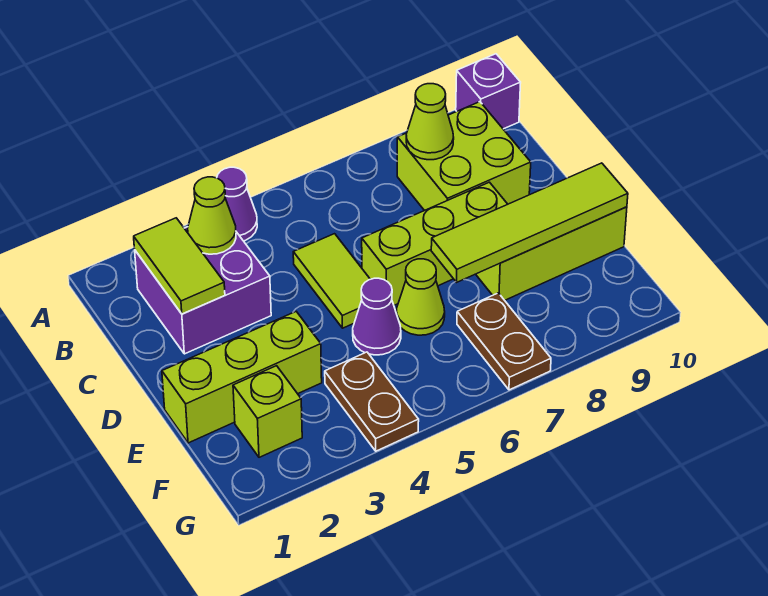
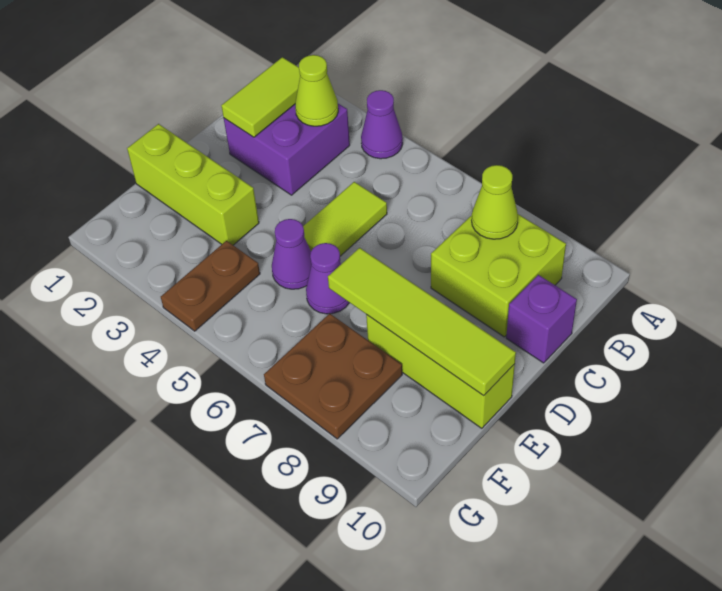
purple brick A10 level 1 -> purple brick C10 level 1
lime brick D6:D8 level 1 -> none
lime cone E6 level 1 -> purple cone E6 level 1
lime brick F2 level 1 -> none
brown plate F7:G7 level 1 -> brown plate F7:G8 level 1

